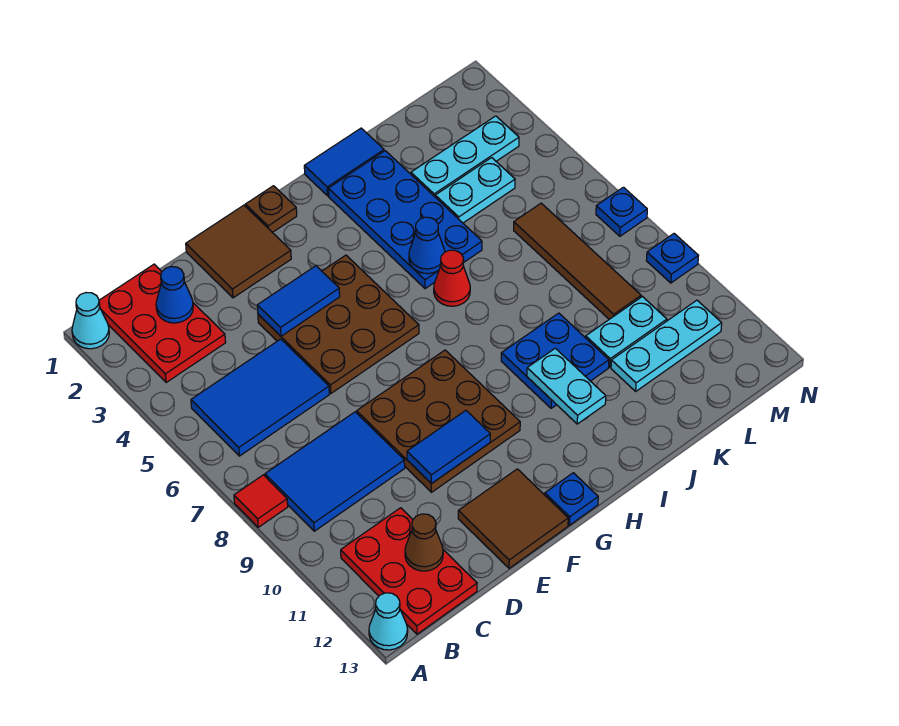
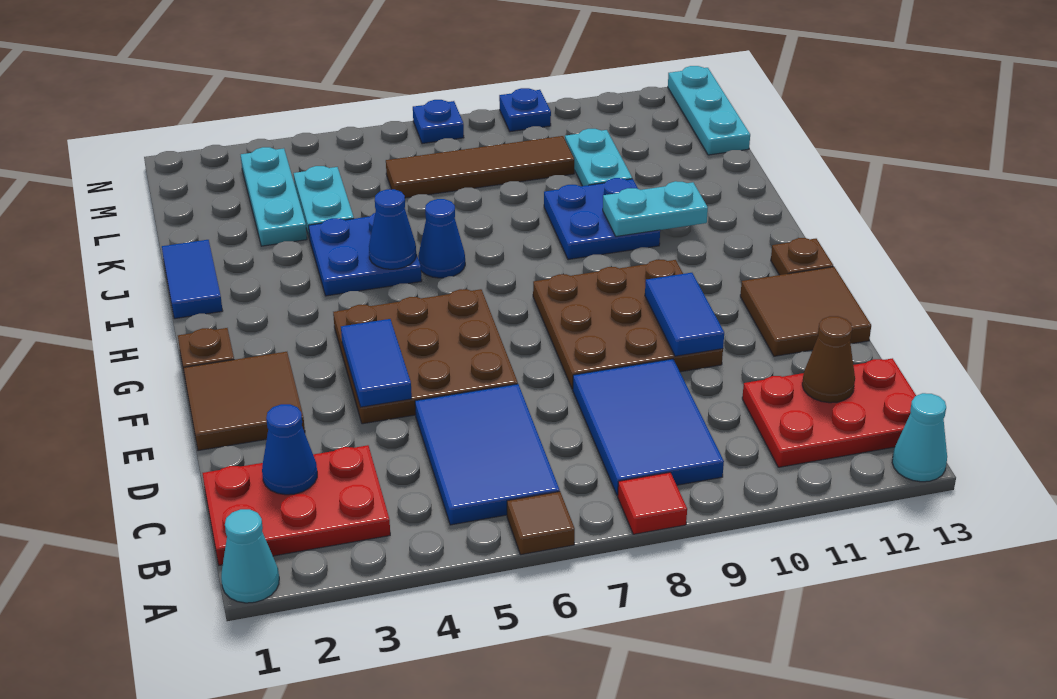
none -> brown tile A6 level 1
blue plate G13 level 1 -> brown plate G13 level 1
blue plate I2:J5 level 1 -> blue plate I4:J5 level 1
red cone I6 level 1 -> blue cone I6 level 1
cyan plate K11:M11 level 1 -> cyan plate L13:N13 level 1

